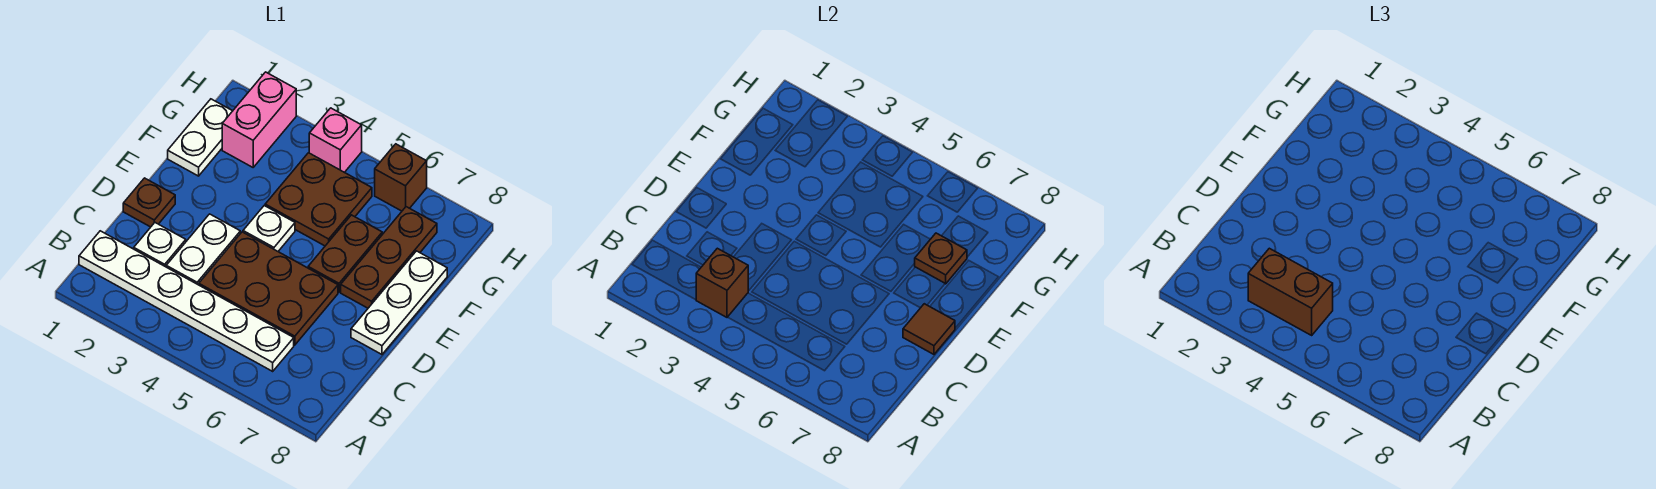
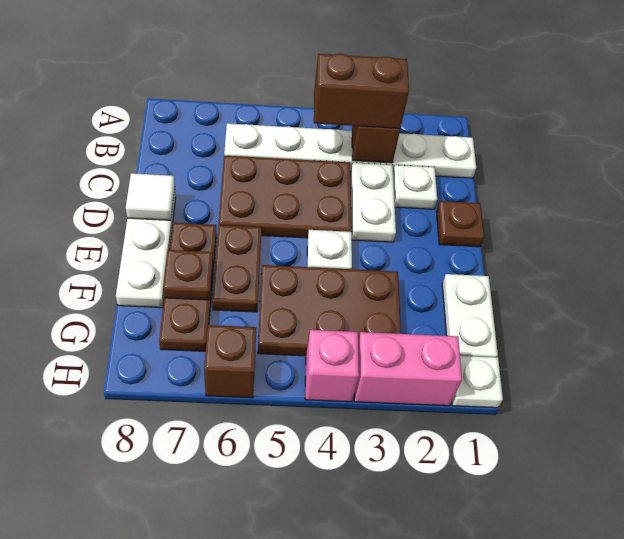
brown tile D8 level 2 -> white tile D8 level 2
brown plate F4:G5 level 1 -> brown plate F3:G5 level 1
pink brick G2:H2 level 1 -> pink brick H2:H3 level 1
none -> white plate H1 level 1

